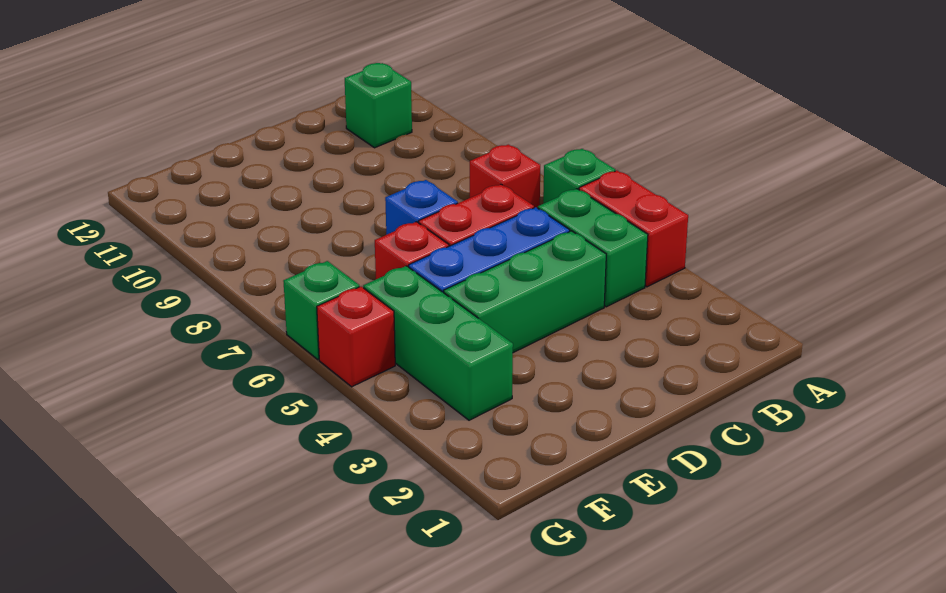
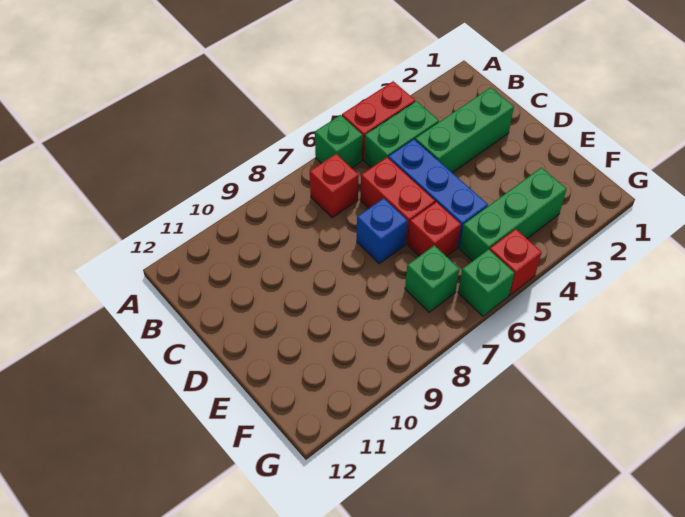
green brick B11 level 1 -> green brick F7 level 1
green brick C4:E4 level 1 -> green brick C2:C4 level 1

